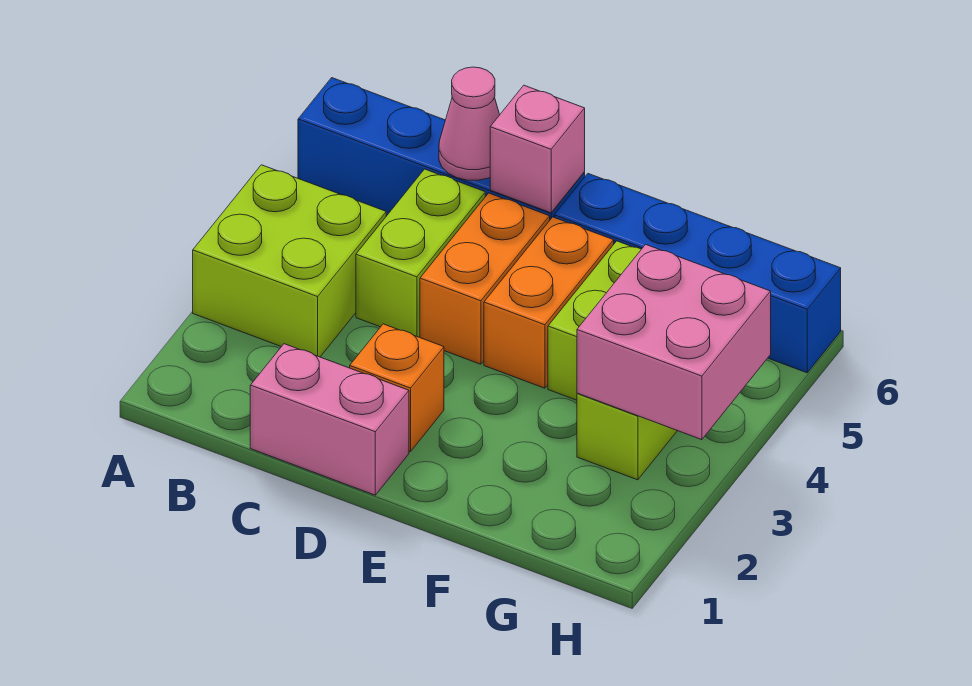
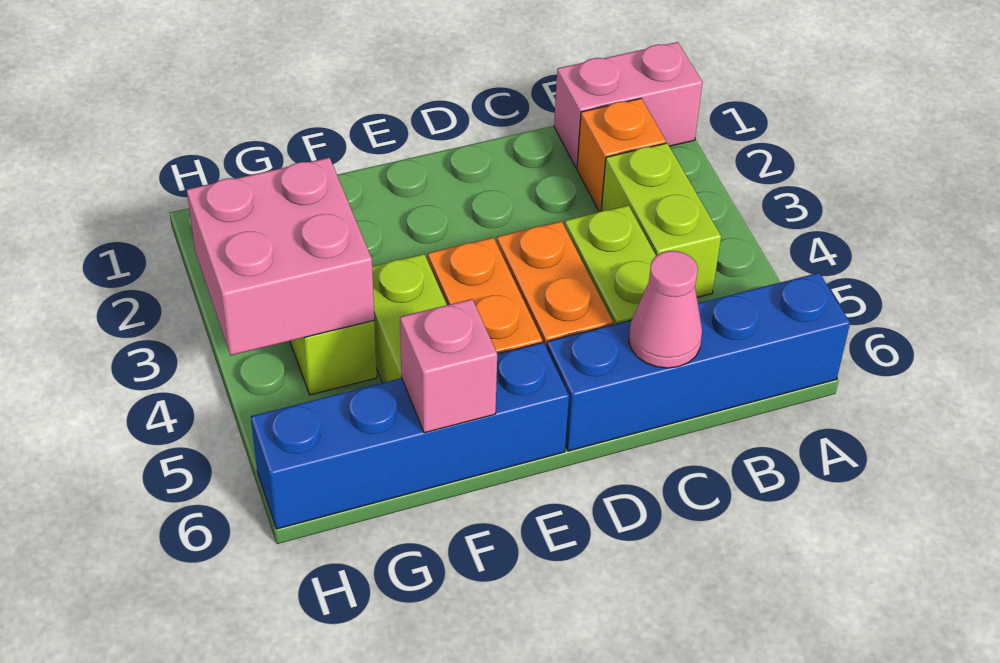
lime brick A3:B4 level 1 -> lime brick B3:B4 level 1
pink brick C1:D1 level 1 -> pink brick A1:B1 level 1
orange brick D2 level 1 -> orange brick B2 level 1
pink brick D6 level 2 -> pink brick F6 level 2

